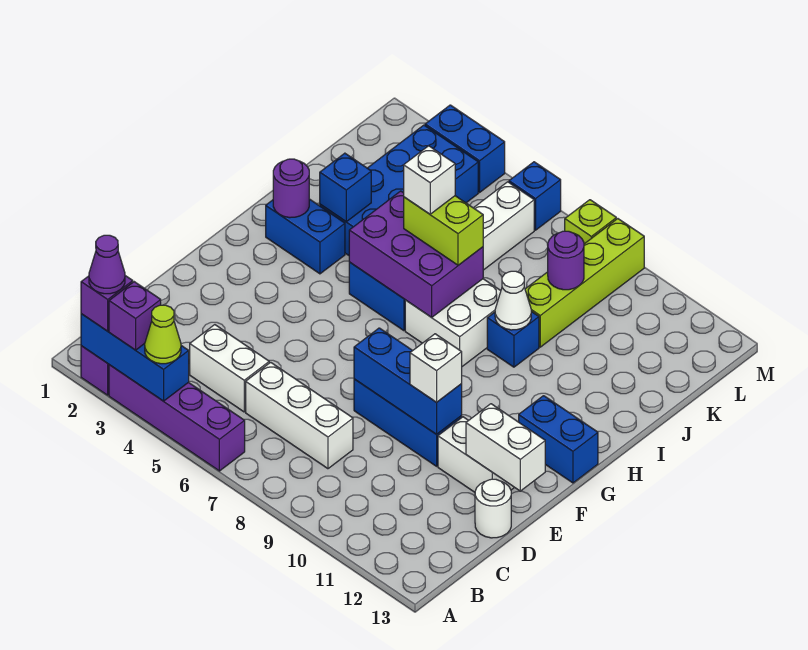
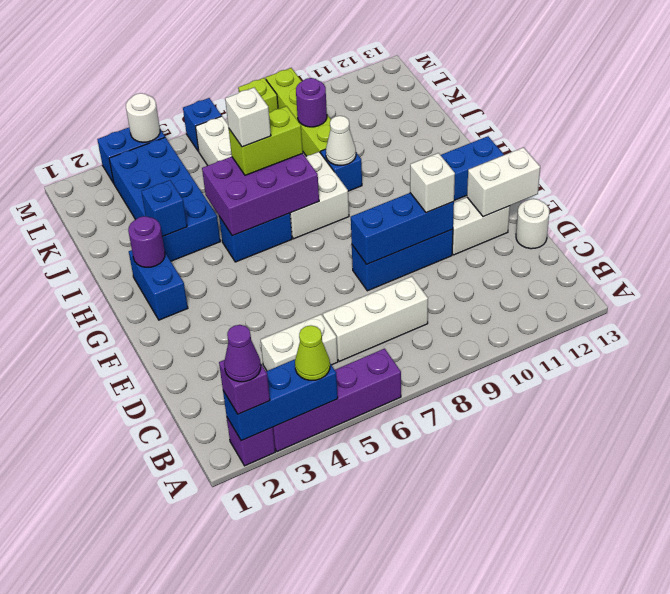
purple brick A3 level 3 -> none
blue brick H2:H3 level 1 -> blue brick G2:H2 level 1
none -> white round brick M4 level 2

